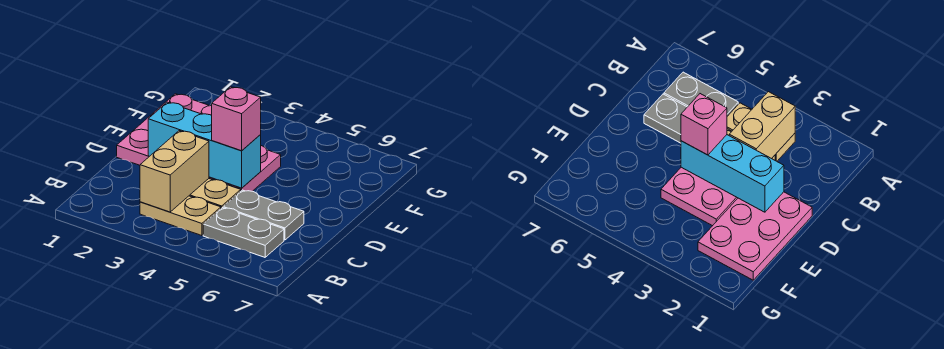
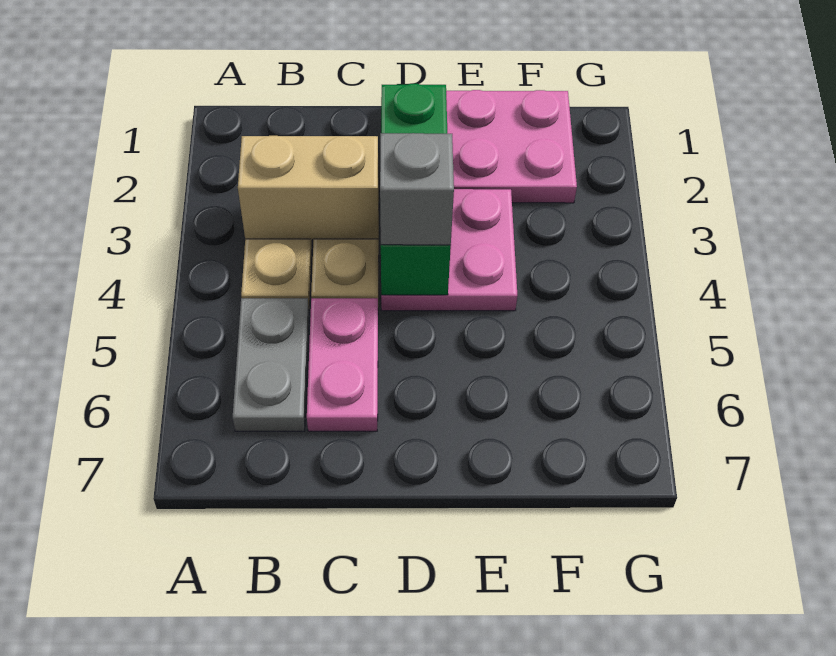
grey plate C5:C6 level 1 -> pink plate C5:C6 level 1
cyan brick D2:D4 level 2 -> green brick D2:D4 level 2
pink brick D4 level 3 -> grey brick D4 level 3

